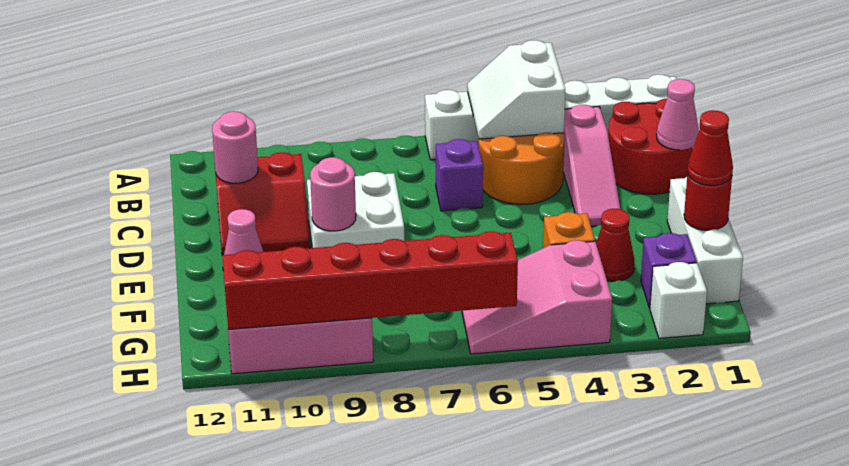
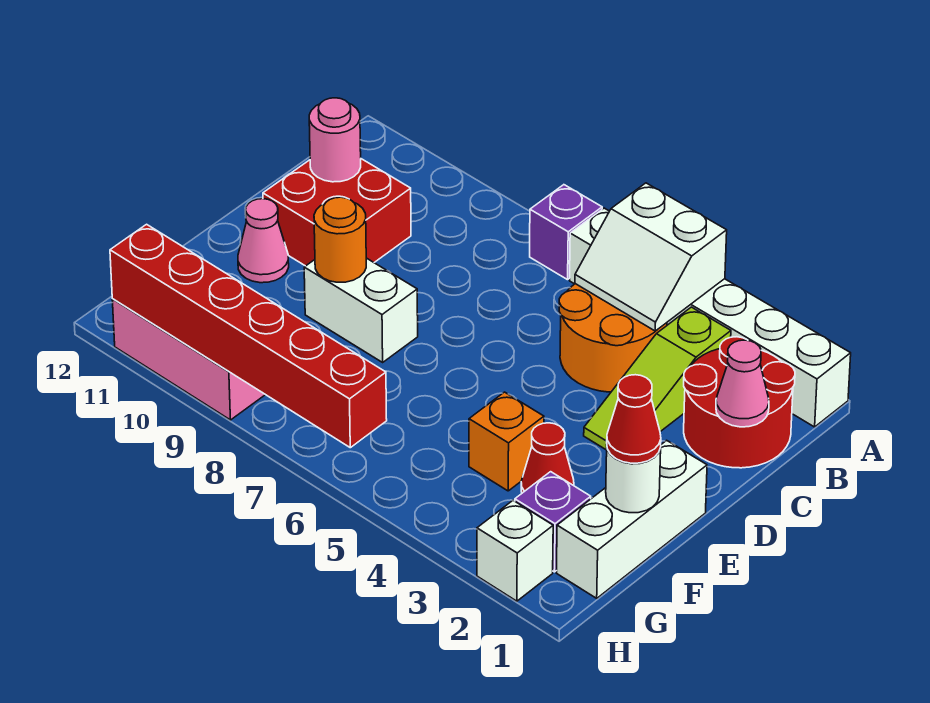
white slope A4:B5 level 2 top 4 -> white slope A4:B5 level 2 top A
pink slope B3:D3 level 1 top B -> lime slope B3:D3 level 1 top B
purple brick C6 level 1 -> purple brick A7 level 1
red slope C10:D11 level 1 top C -> red brick C10:D11 level 1
white brick D8:E9 level 1 -> white brick E8:E9 level 1
pink round brick E9 level 2 -> orange round brick E9 level 2
red round brick F1 level 2 -> white round brick F1 level 2
pink slope G4:H6 level 1 top 4 -> none

